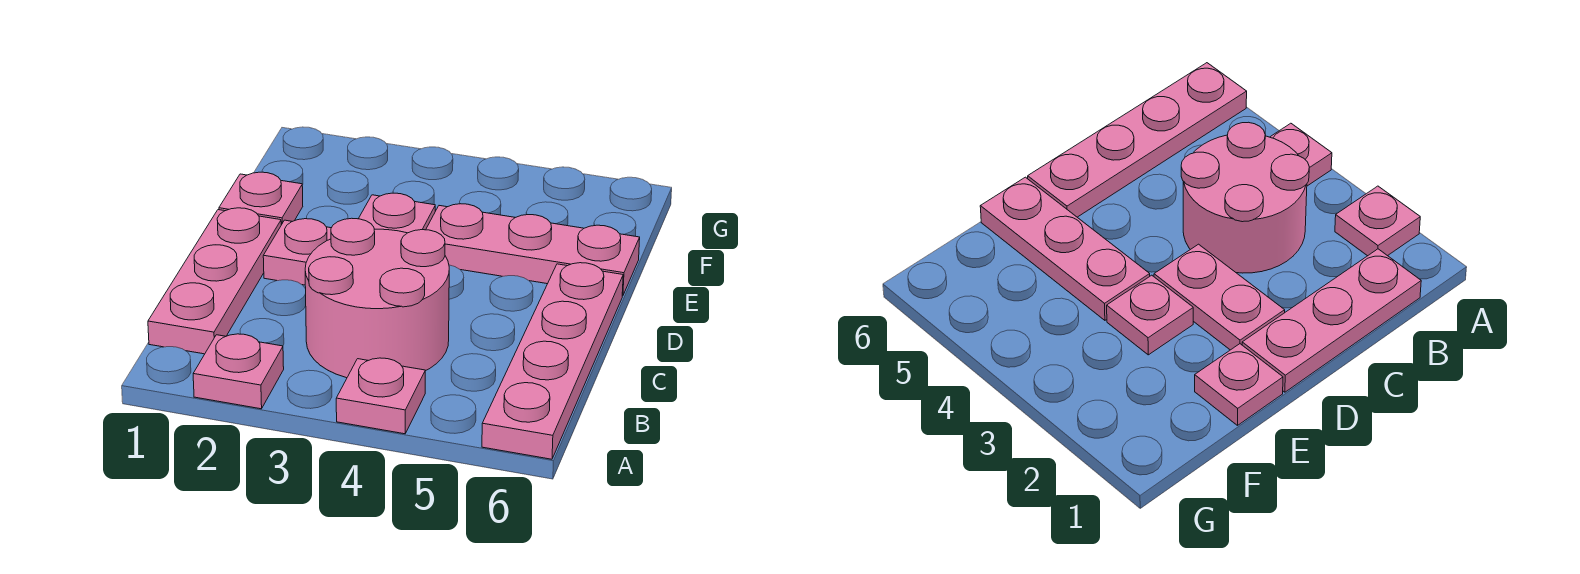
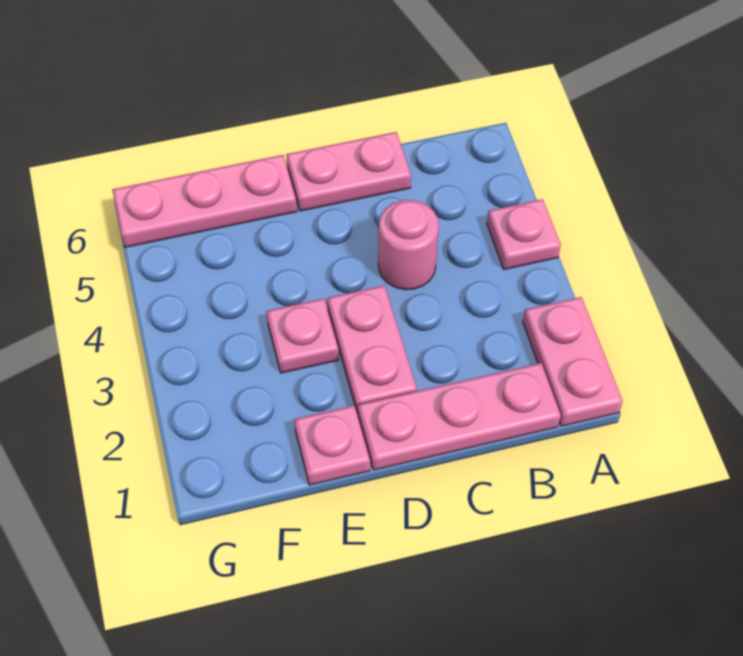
pink plate A2 level 1 -> pink plate A1:A2 level 1
pink plate A6:D6 level 1 -> pink plate C6:D6 level 1
pink round brick B3:C4 level 1 -> pink round brick C4 level 1
pink plate E4:E6 level 1 -> pink plate E6:G6 level 1

